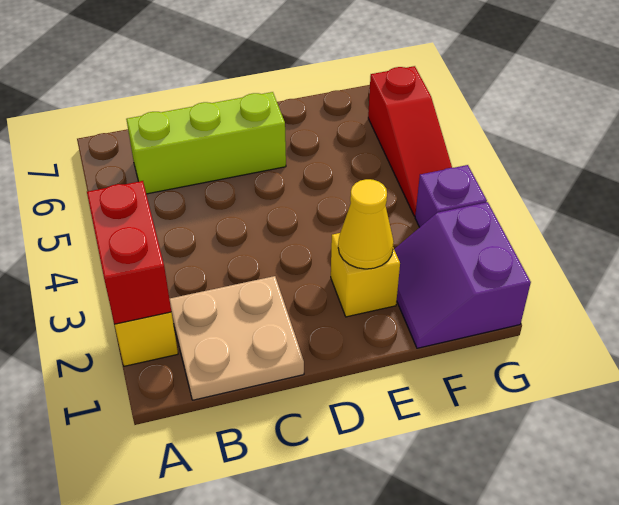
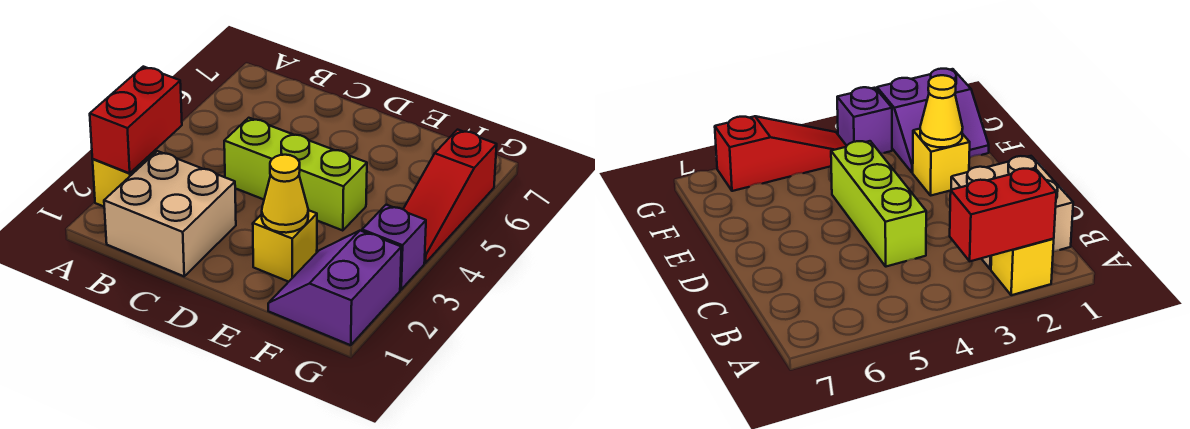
tan plate B1:C2 level 1 -> tan brick B1:C2 level 1
lime brick B6:D6 level 1 -> lime brick C4:E4 level 1

